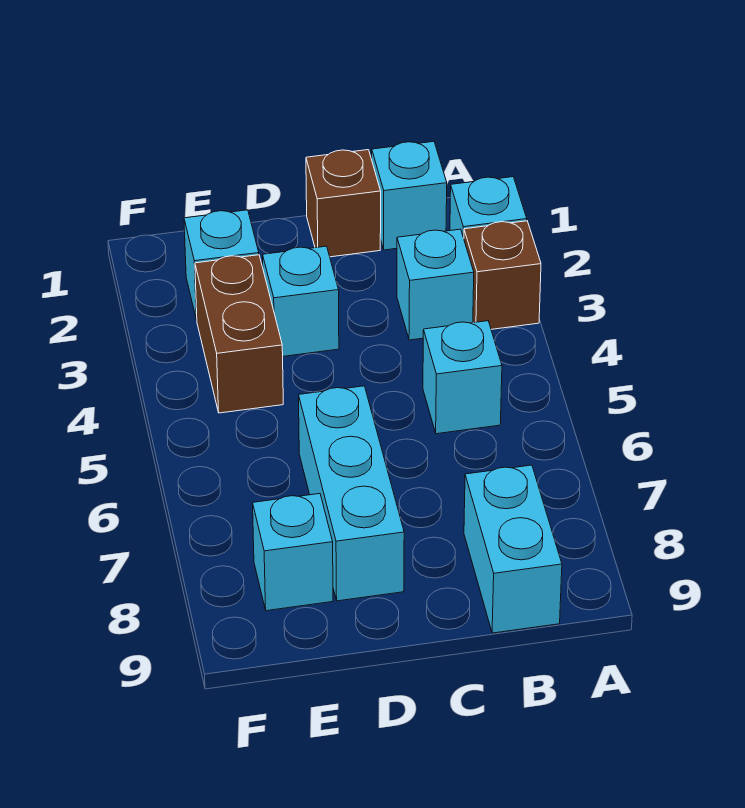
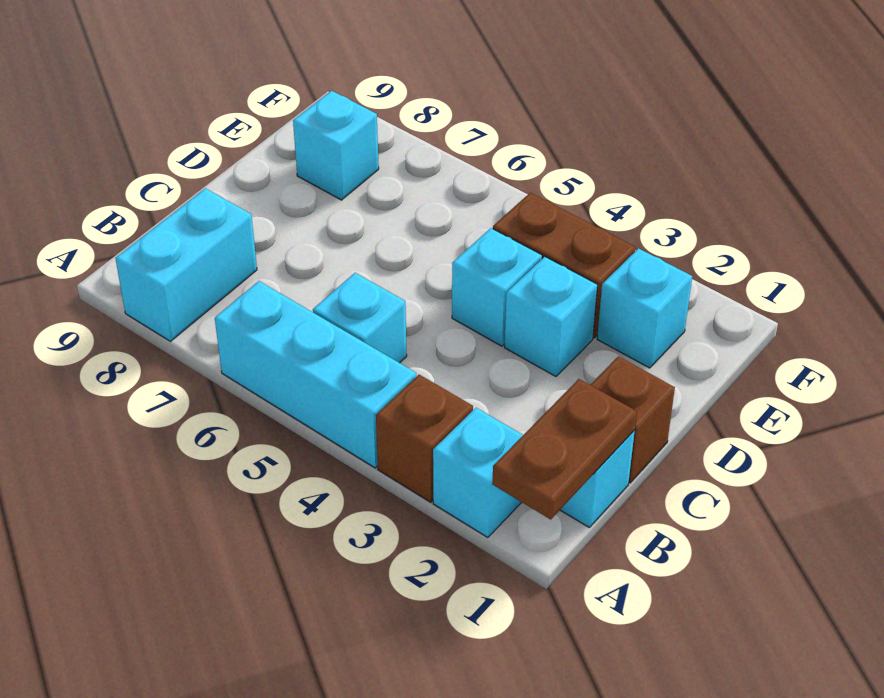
none -> brown plate A1:B1 level 2
cyan brick B3 level 1 -> cyan brick D4 level 1
cyan brick B8:B9 level 1 -> cyan brick A8:B8 level 1
cyan brick D6:D8 level 1 -> cyan brick A4:A6 level 1

